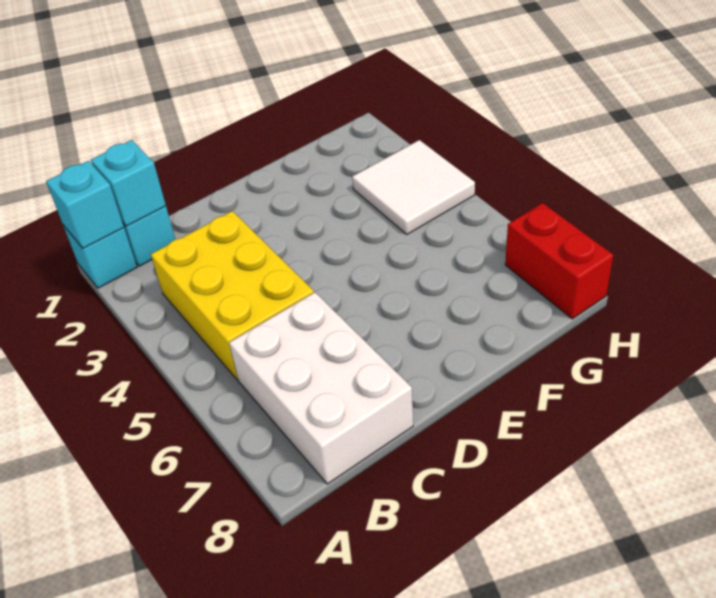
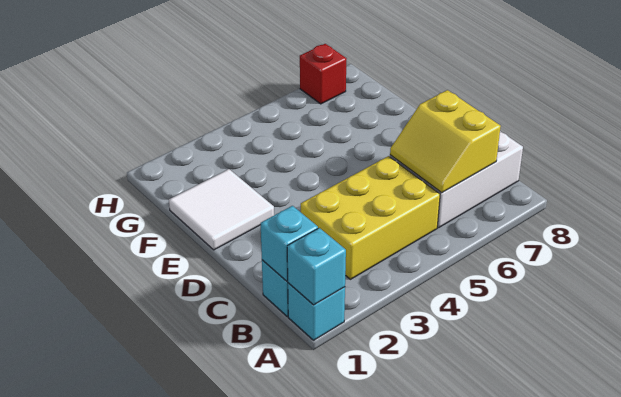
none -> yellow slope B6:C7 level 2 top 7
white tile G3:H4 level 1 -> white tile E1:F2 level 1
red brick H7:H8 level 1 -> red brick H7 level 1

